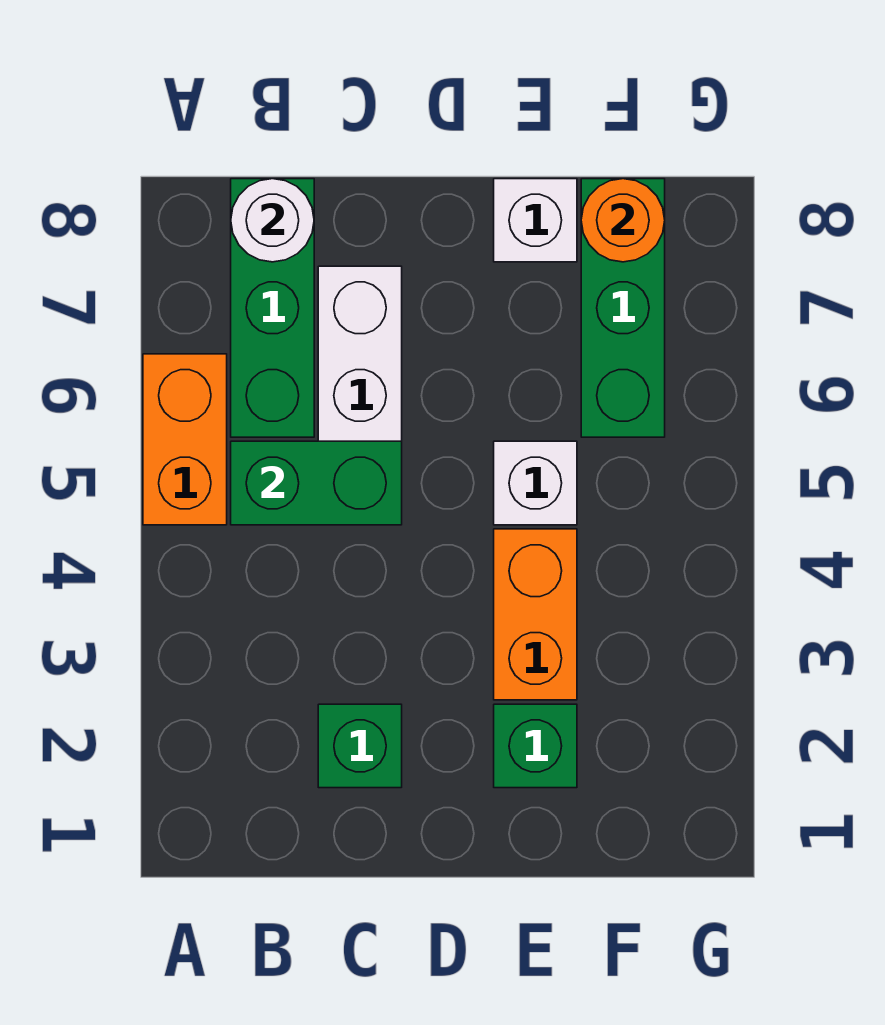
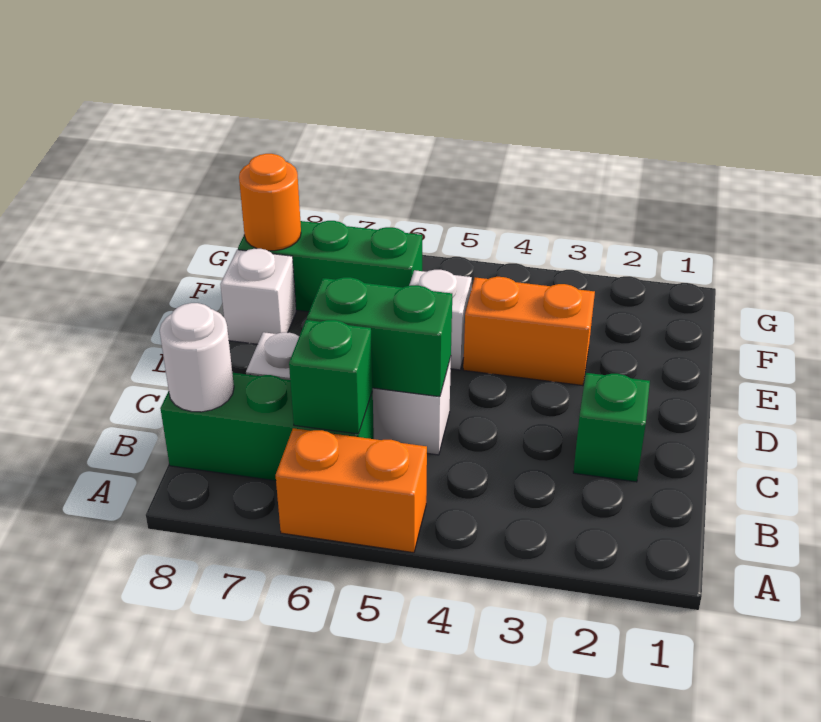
green brick B5:C5 level 2 -> green brick C5:C6 level 2
green brick E2 level 1 -> green brick B6 level 2

